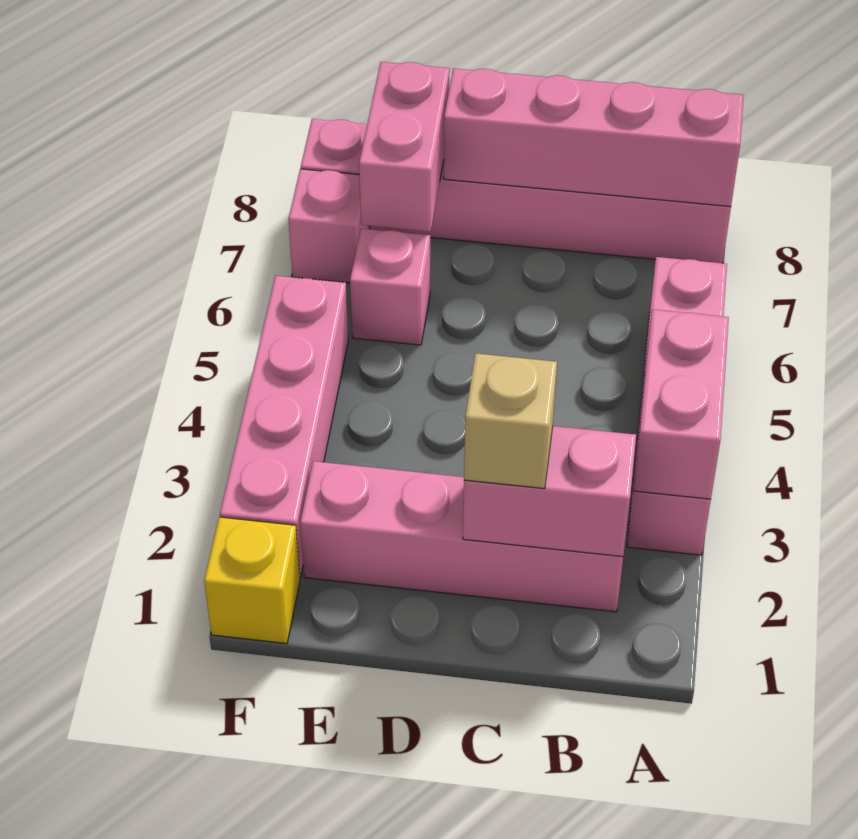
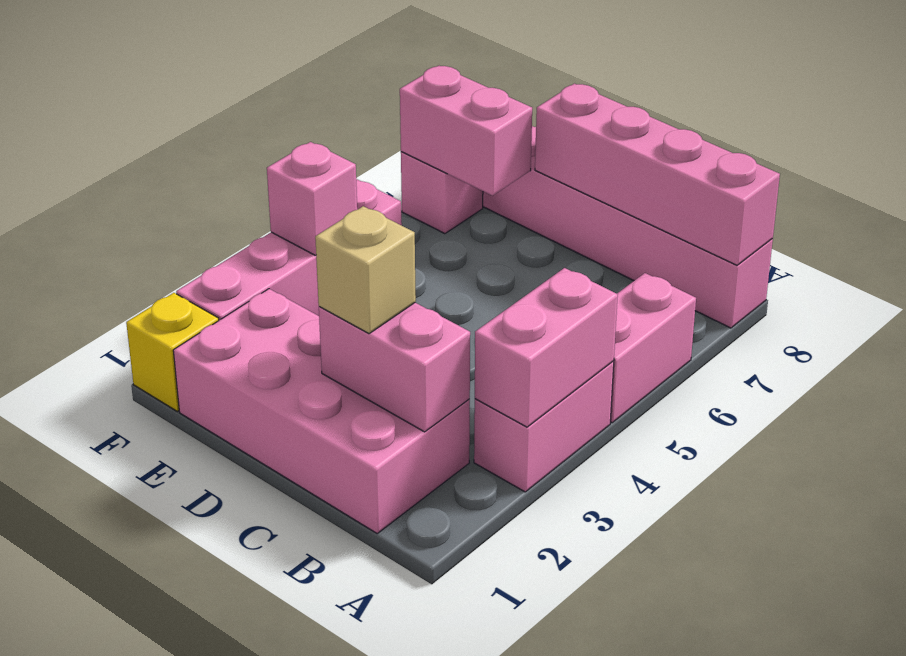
pink brick B2:E2 level 1 -> pink brick B1:E2 level 1
pink brick E6 level 1 -> pink brick F4 level 2
pink brick E7:E8 level 2 -> pink brick E7:F7 level 2

